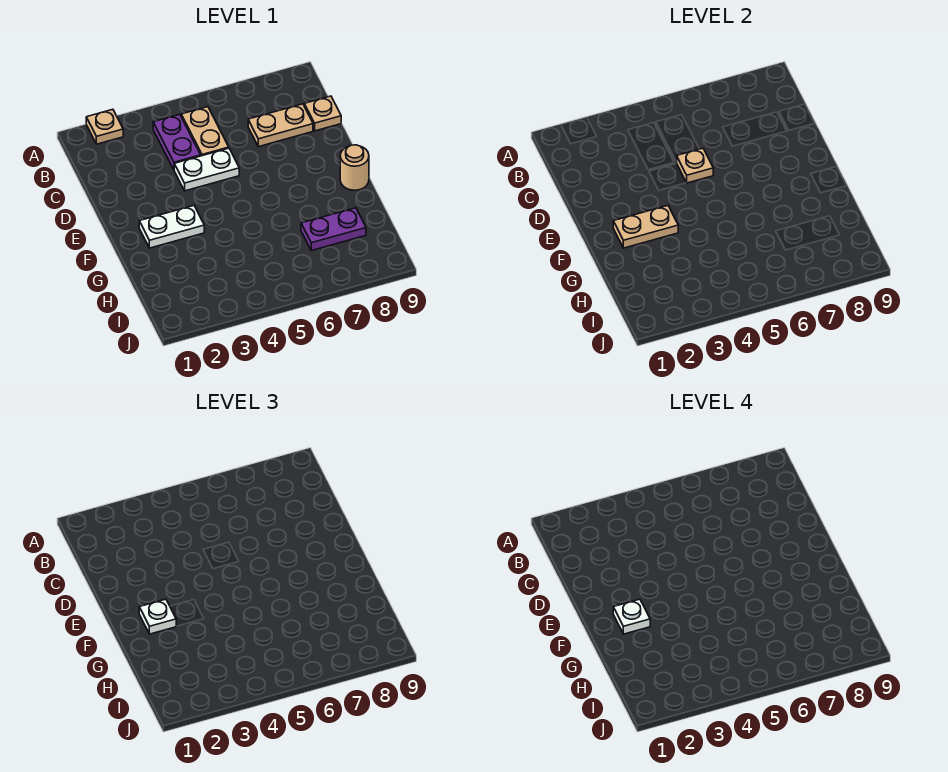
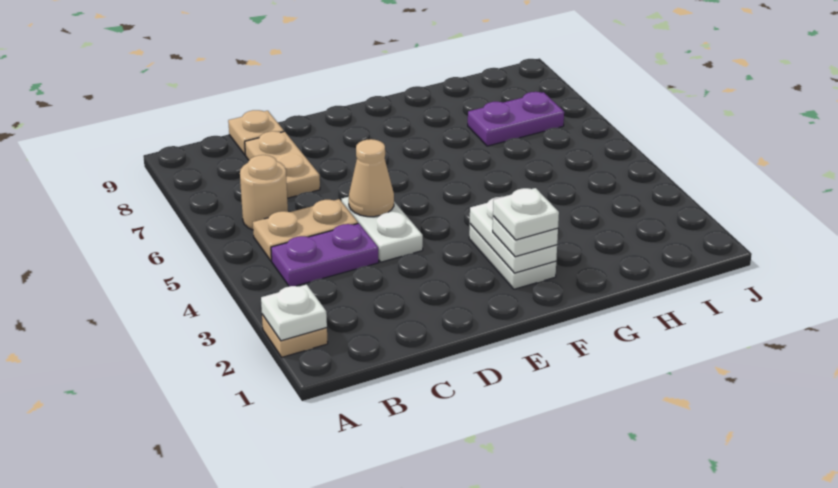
none -> white plate A2 level 2
tan plate D5 level 2 -> tan cone D5 level 2
tan plate F2:F3 level 2 -> white plate F2:F3 level 2
tan round brick F9 level 1 -> tan round brick B6 level 1
purple plate H7:H8 level 1 -> purple plate H7:I7 level 1

